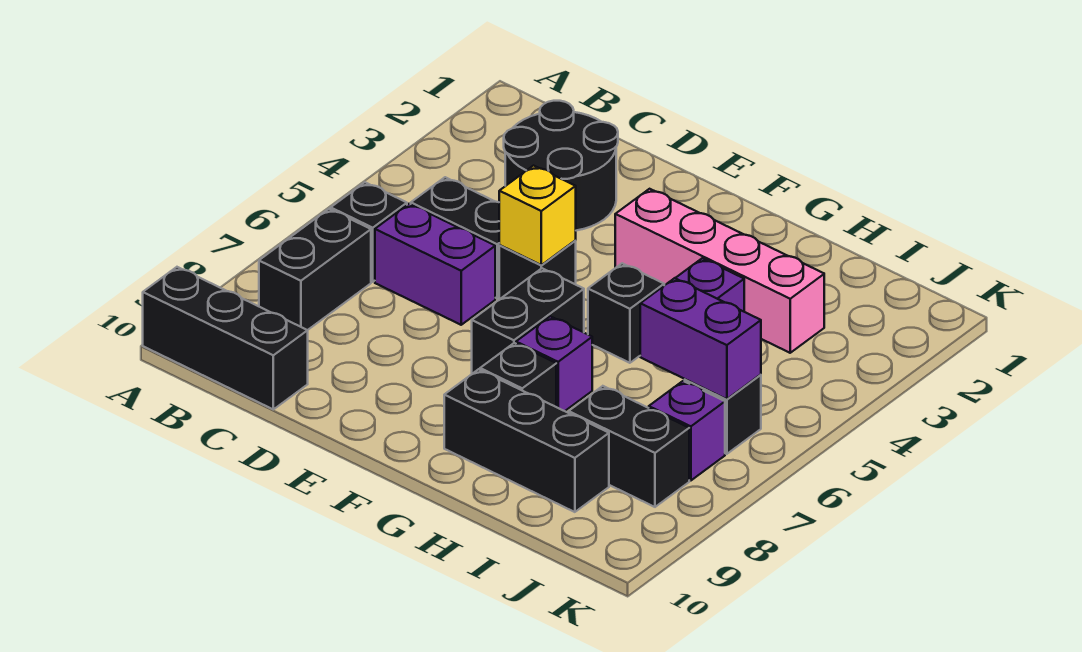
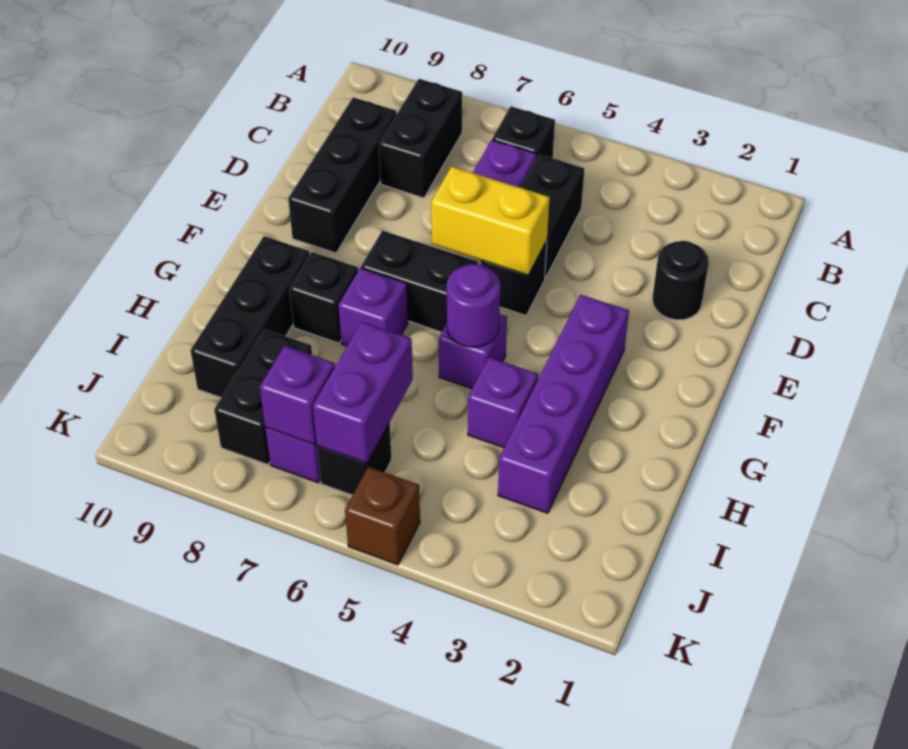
black brick A10:C10 level 1 -> black brick C9:E9 level 1
black brick B7:B8 level 1 -> black brick B8:C8 level 1
black round brick C2:D3 level 1 -> black round brick D2 level 1
yellow brick E5 level 2 -> yellow brick E5:E6 level 2
pink brick F3:I3 level 1 -> purple brick F3:I3 level 1
black brick G5 level 1 -> purple brick G5 level 1
none -> purple round brick G5 level 2
none -> purple brick J7 level 2
none -> brown brick K5 level 1

